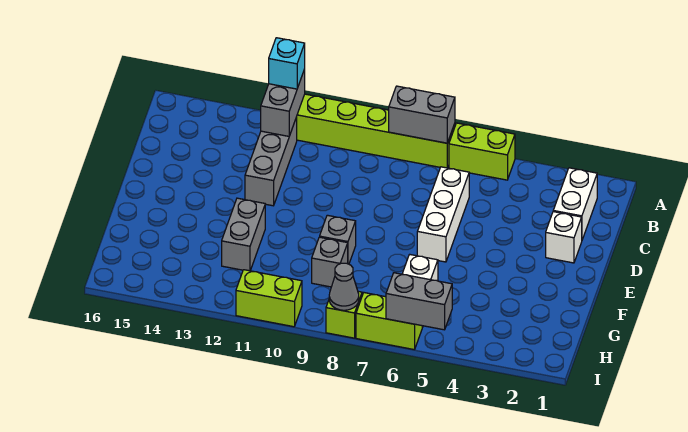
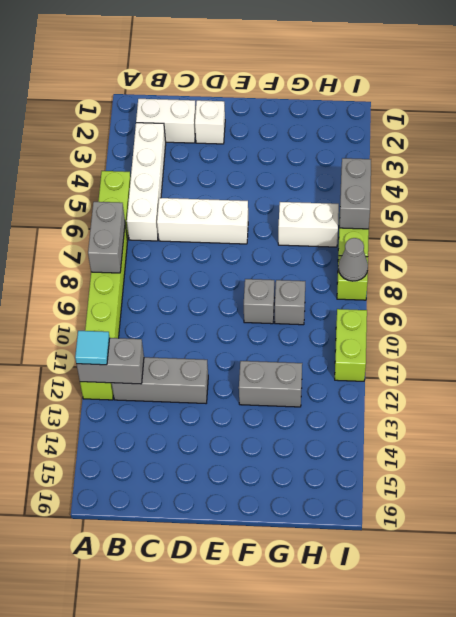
cyan brick A12 level 3 -> cyan tile A12 level 3
none -> white brick B3:B6 level 1

